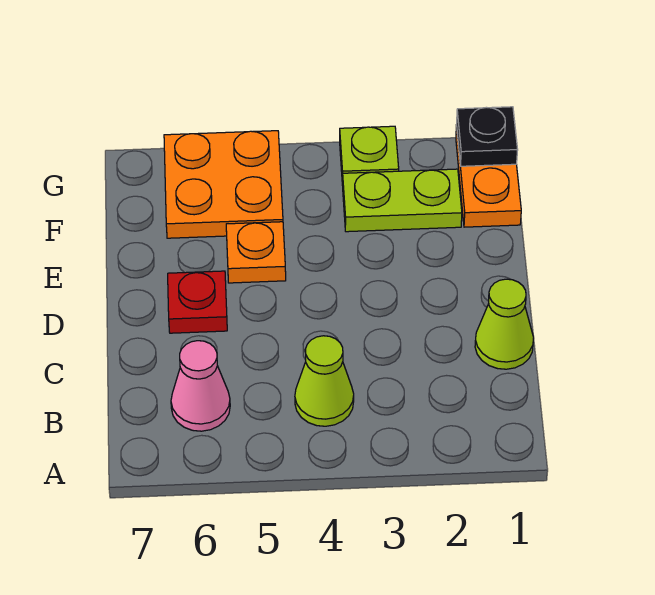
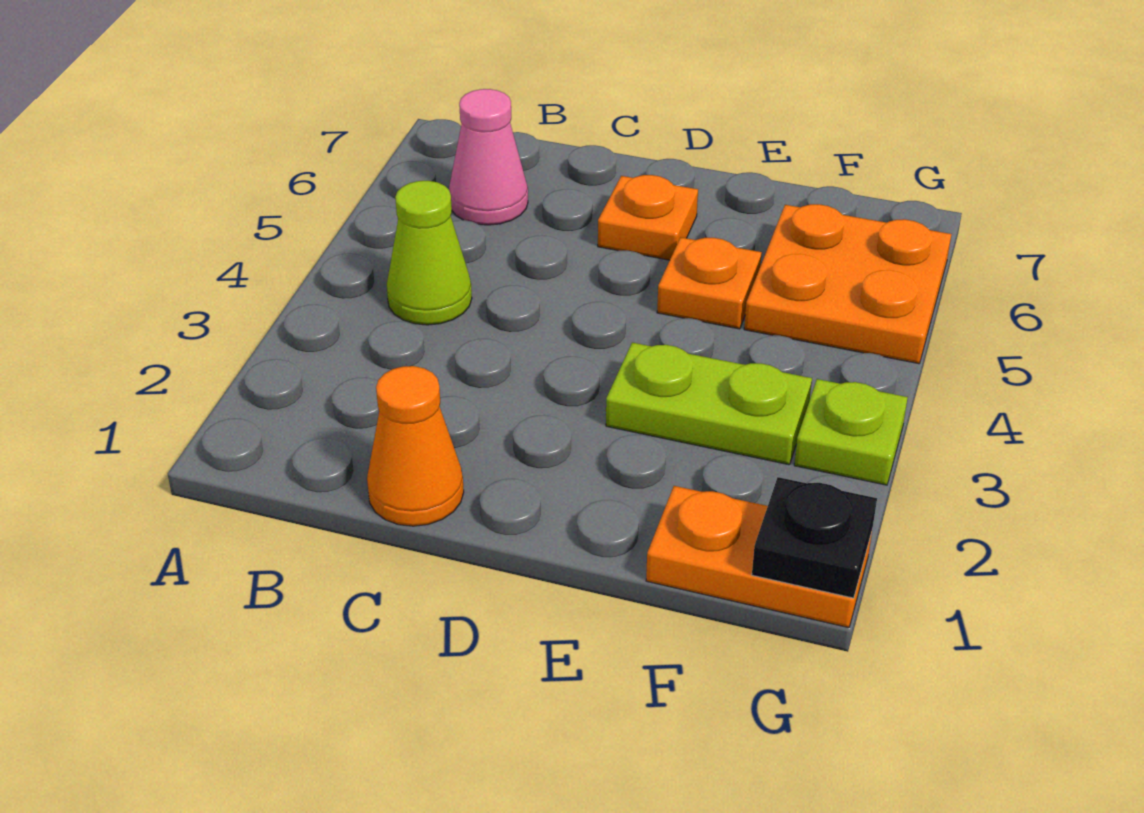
lime cone C1 level 1 -> orange cone C1 level 1
red plate D6 level 1 -> orange plate D6 level 1
lime plate F2:F3 level 1 -> lime plate E3:F3 level 1

